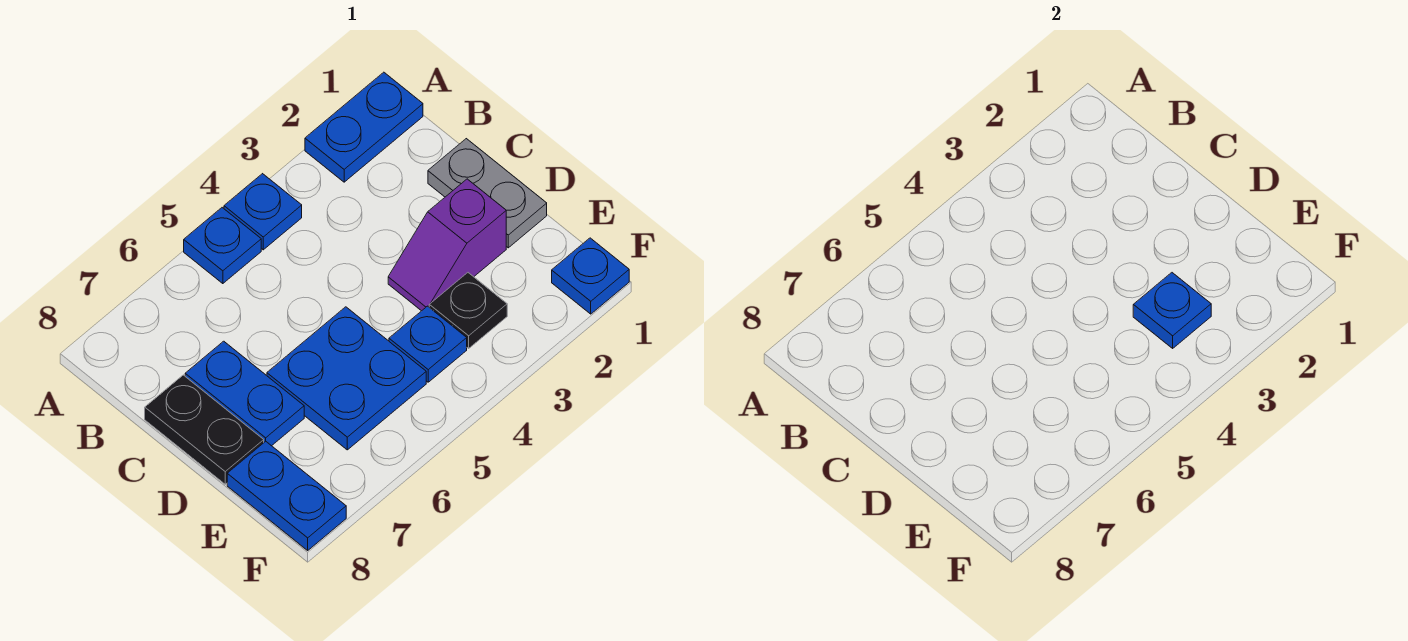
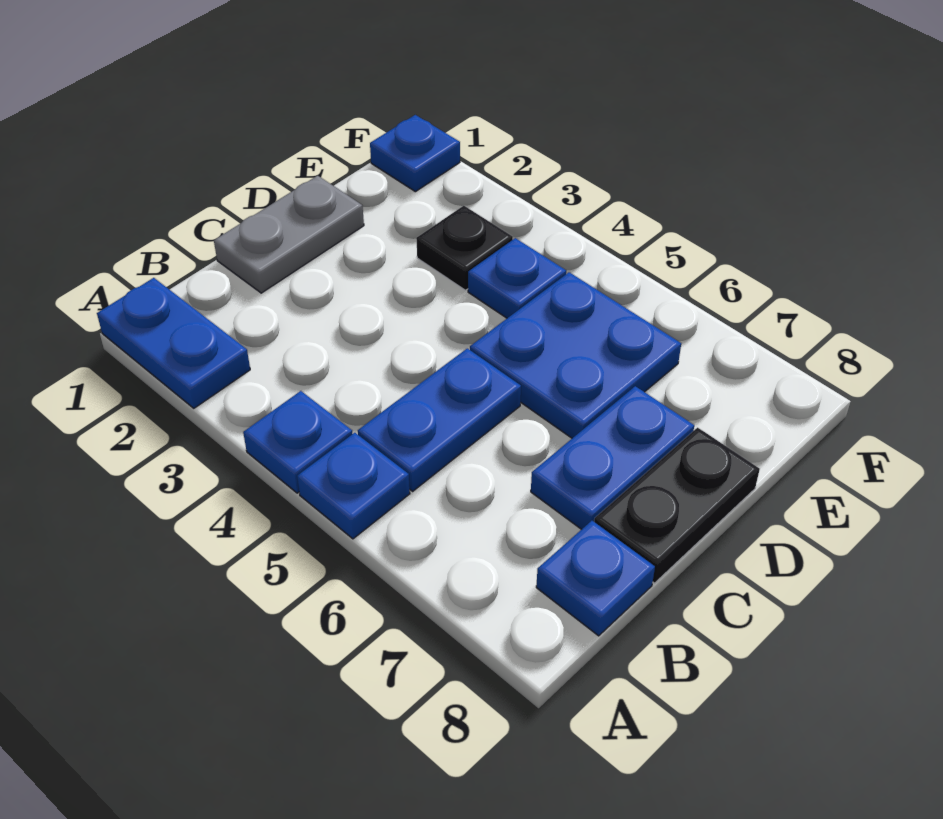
purple slope D2:D3 level 1 top 2 -> none
blue plate E3 level 2 -> blue plate B8 level 1
blue plate E8:F8 level 1 -> blue plate B5:C5 level 1

